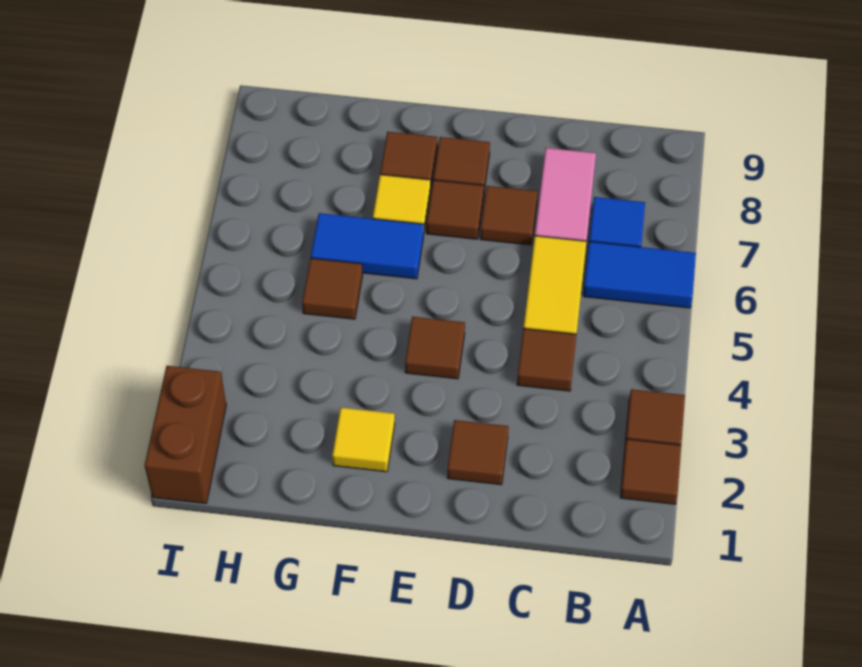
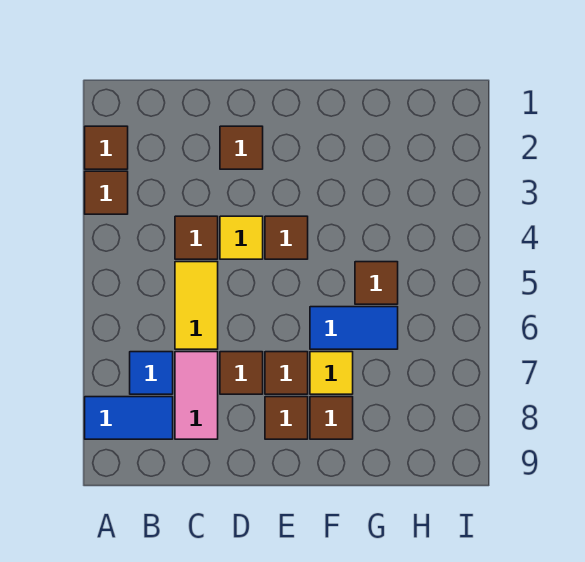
blue tile A6:B6 level 1 -> blue tile A8:B8 level 1
yellow tile F2 level 1 -> yellow tile D4 level 1
brown brick I1:I2 level 1 -> none

